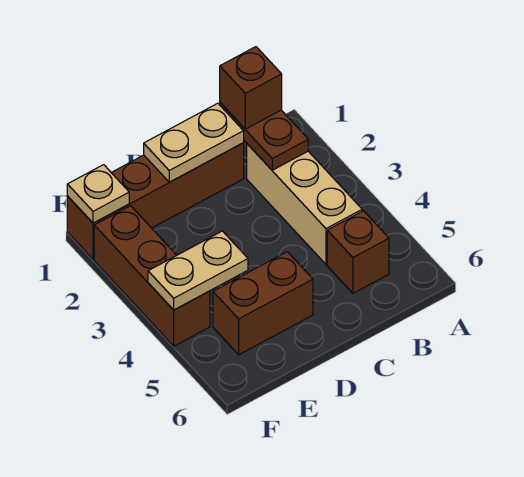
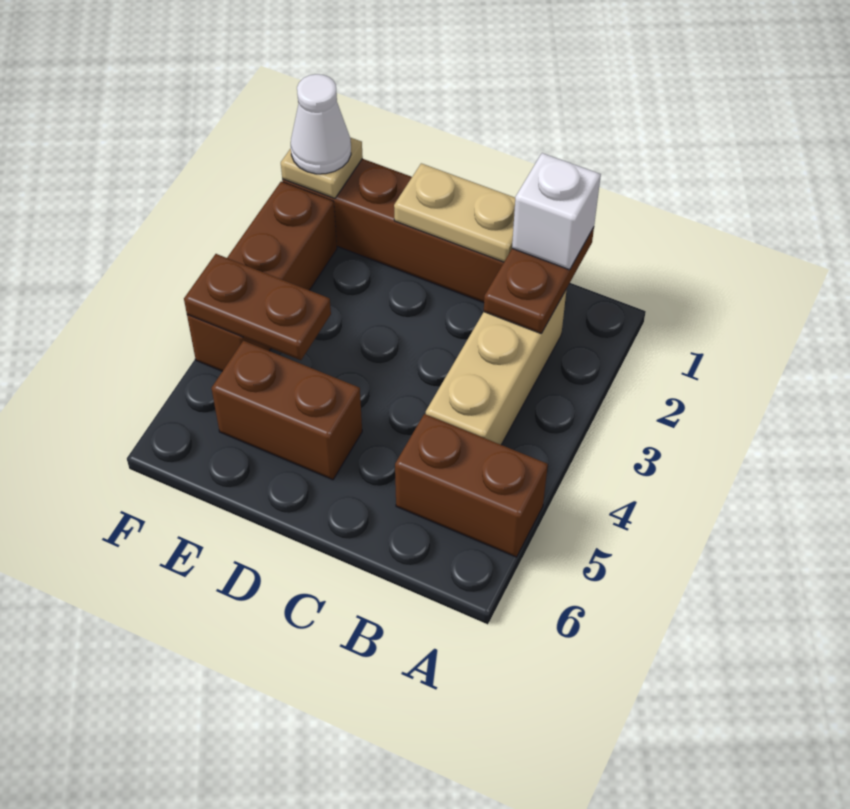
brown brick B1 level 3 -> white brick B1 level 3
brown brick B5 level 1 -> brown brick A5:B5 level 1
tan plate E4:F4 level 2 -> brown plate E4:F4 level 2
none -> white cone F1 level 3

